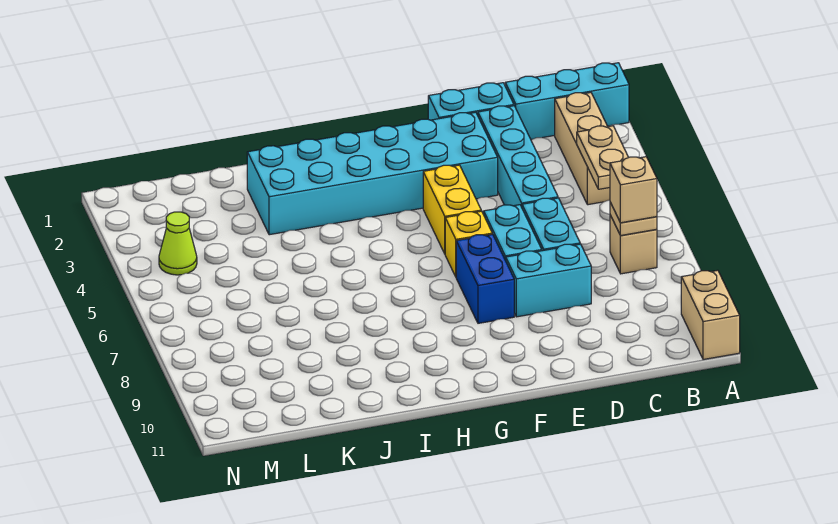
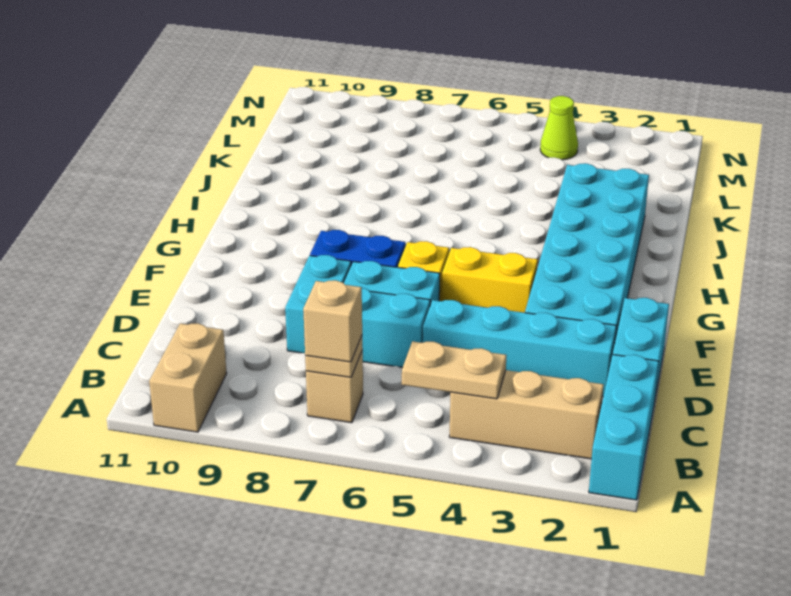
tan brick A10:A11 level 1 -> tan brick A10:B10 level 1

